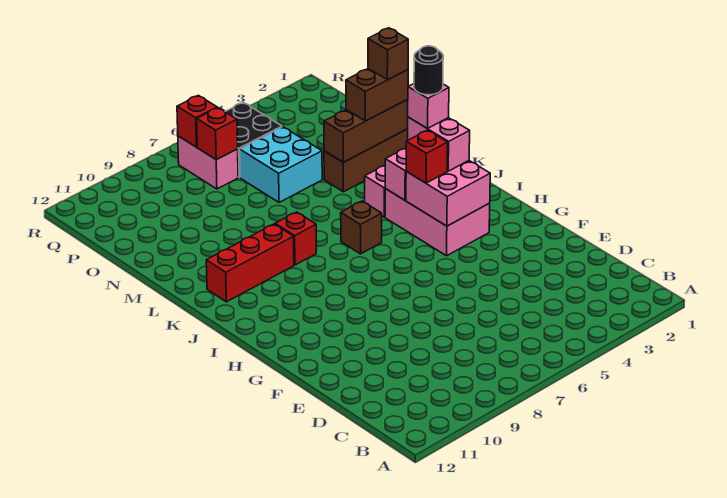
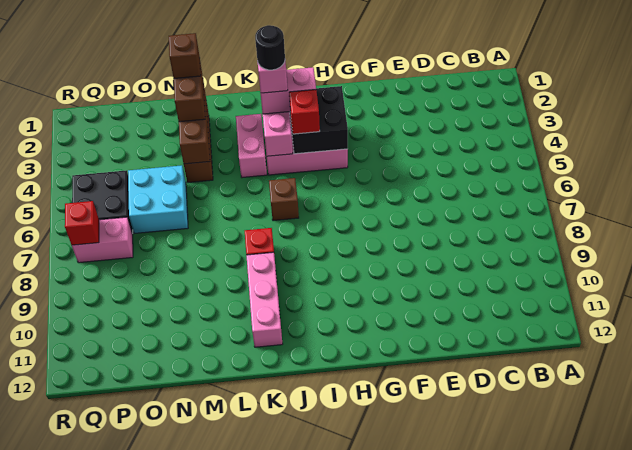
pink brick H3:I4 level 2 -> black brick H3:I4 level 2
red brick K9:K11 level 1 -> pink brick K9:K11 level 1
red brick P7 level 2 -> none

